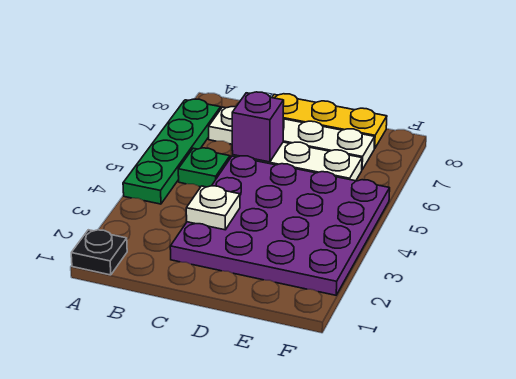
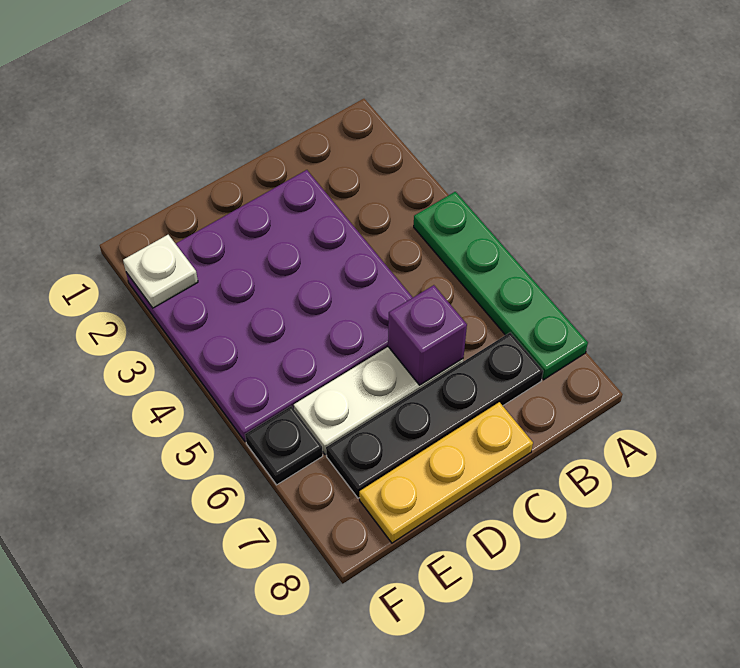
black plate A1 level 1 -> black plate F6 level 1
green plate B5 level 1 -> none
white plate B7:E7 level 1 -> black plate B7:E7 level 1
white plate C3 level 2 -> white plate F2 level 2

